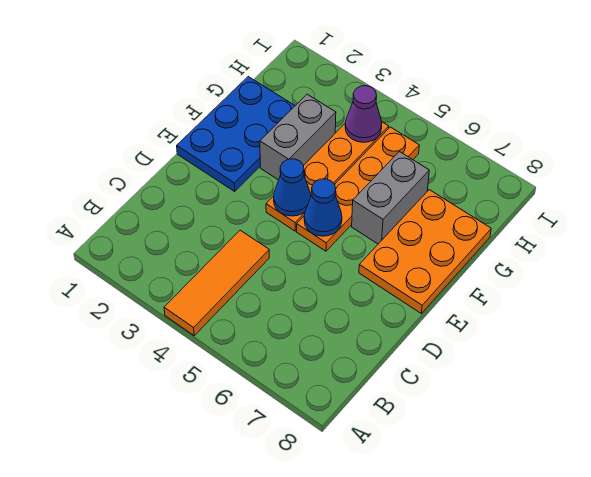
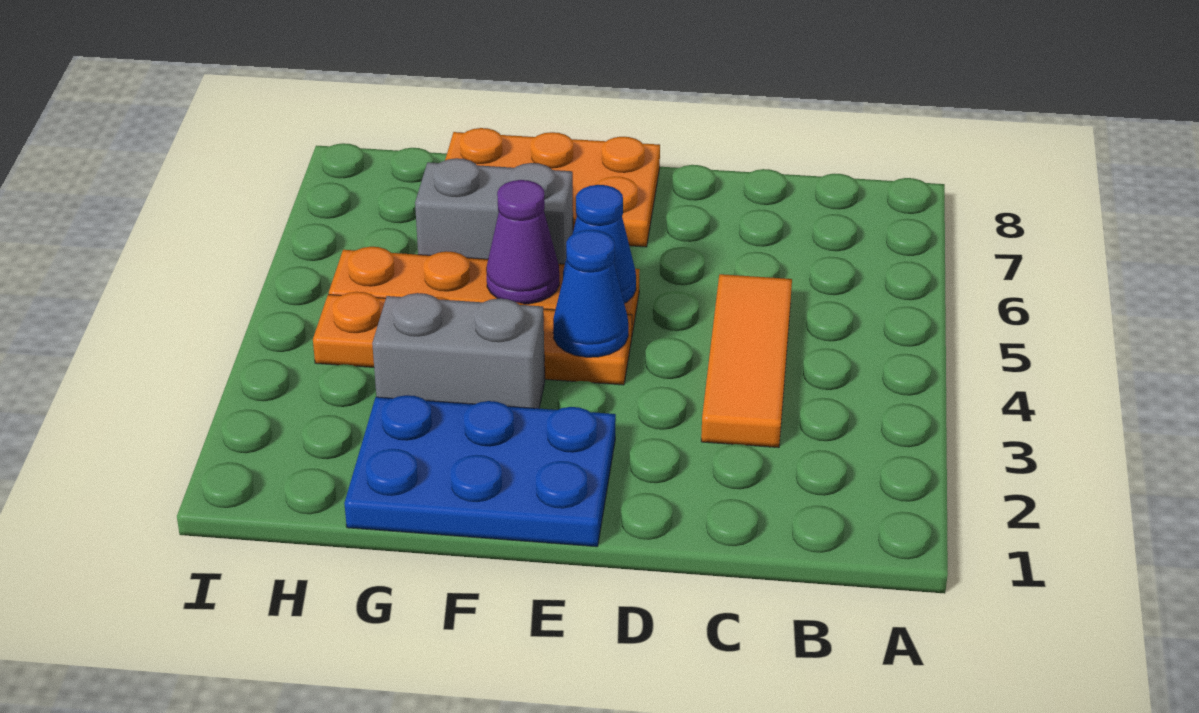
orange tile A4:C4 level 1 -> orange tile C3:C5 level 1
purple cone H4 level 2 -> purple cone F5 level 2

